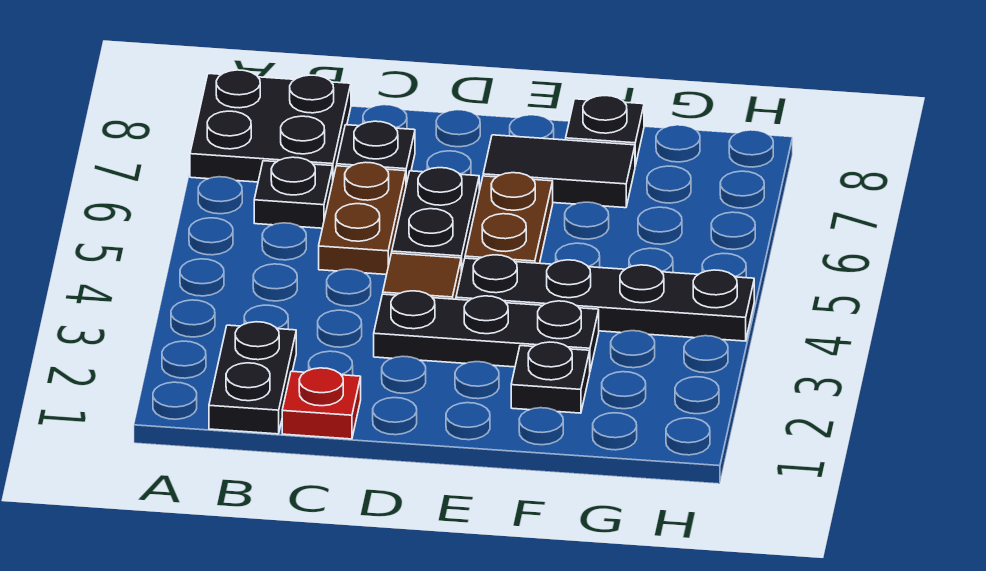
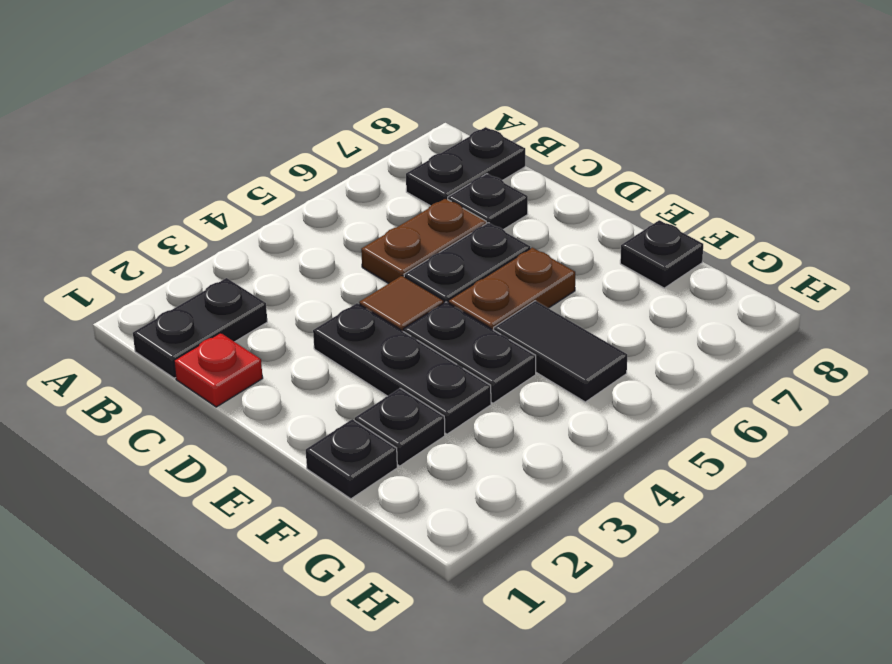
black plate A7:B8 level 1 -> black plate B7:B8 level 1
black plate B6 level 1 -> black plate F1 level 1
black plate E4:H4 level 1 -> black plate E4:F4 level 1
black tile E7:F7 level 1 -> black tile F5:G5 level 1

